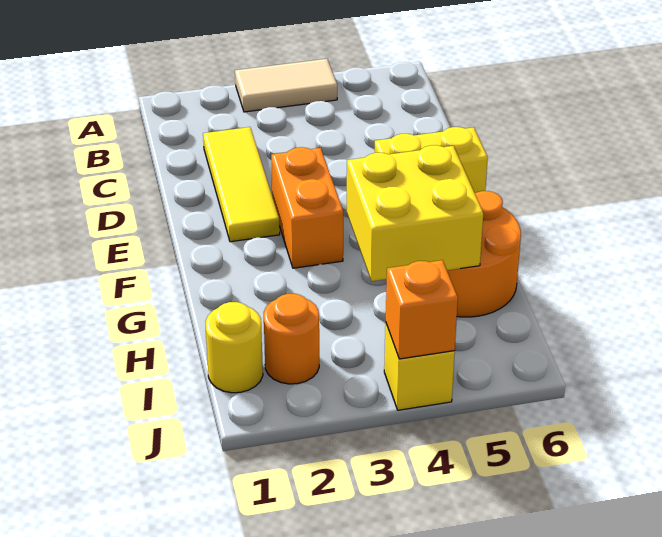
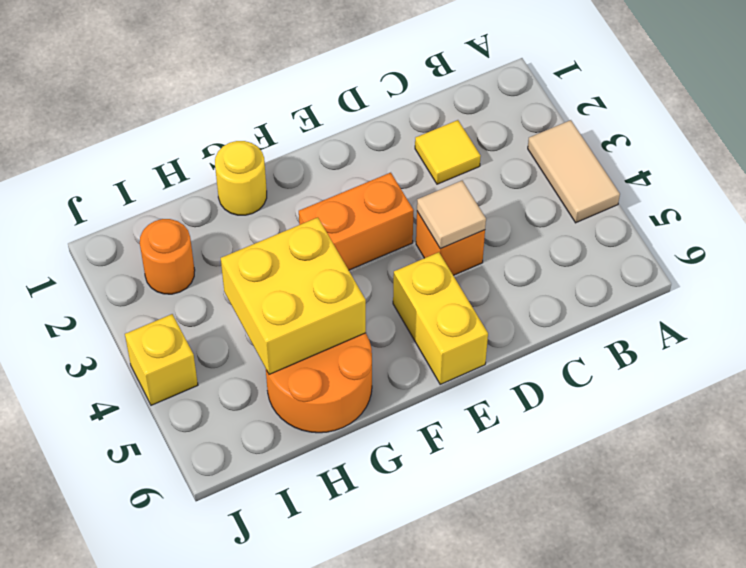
yellow tile C2:E2 level 1 -> yellow tile C2 level 1
none -> tan tile D4 level 2
yellow round brick I1 level 1 -> yellow round brick G1 level 1
orange brick J4 level 2 -> orange brick D4 level 1

